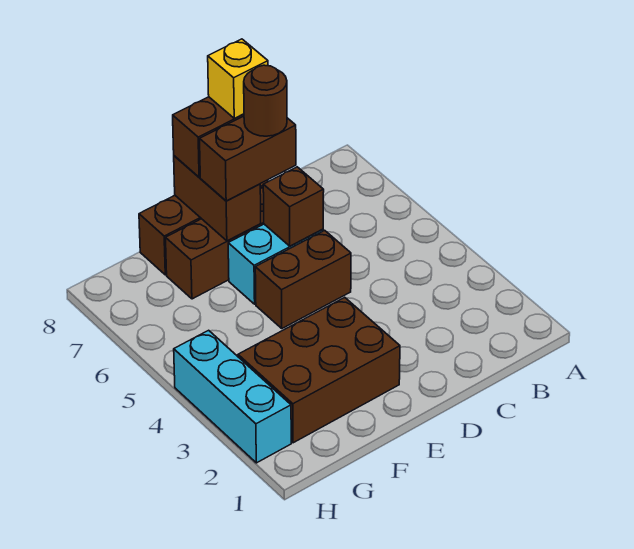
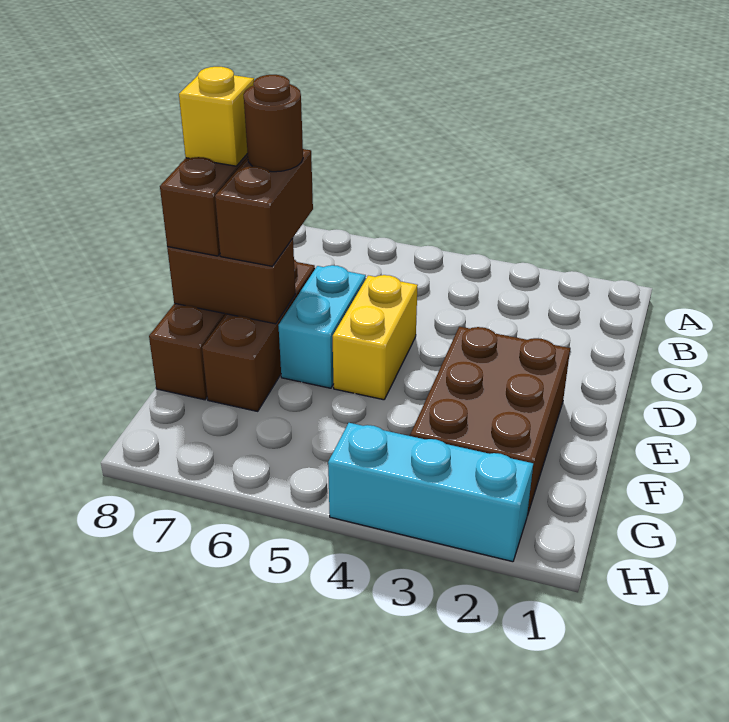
brown brick D5:E5 level 1 -> yellow brick D5:E5 level 1
brown brick D6 level 2 -> none

